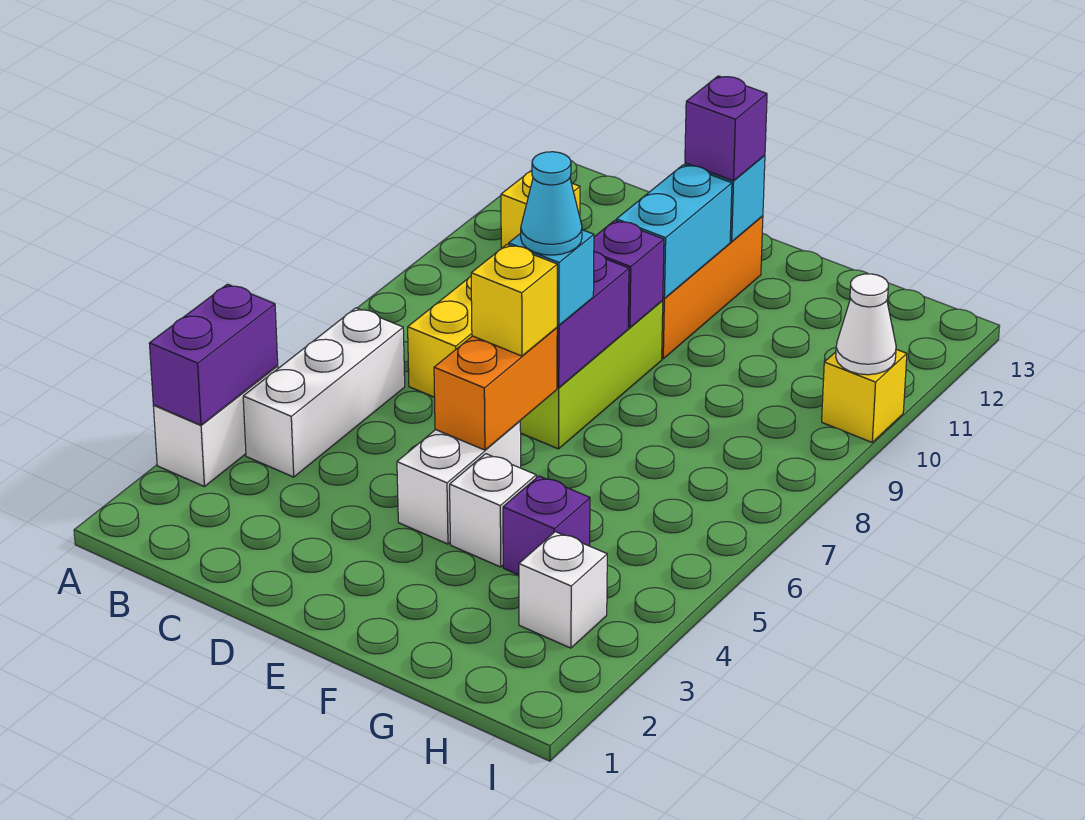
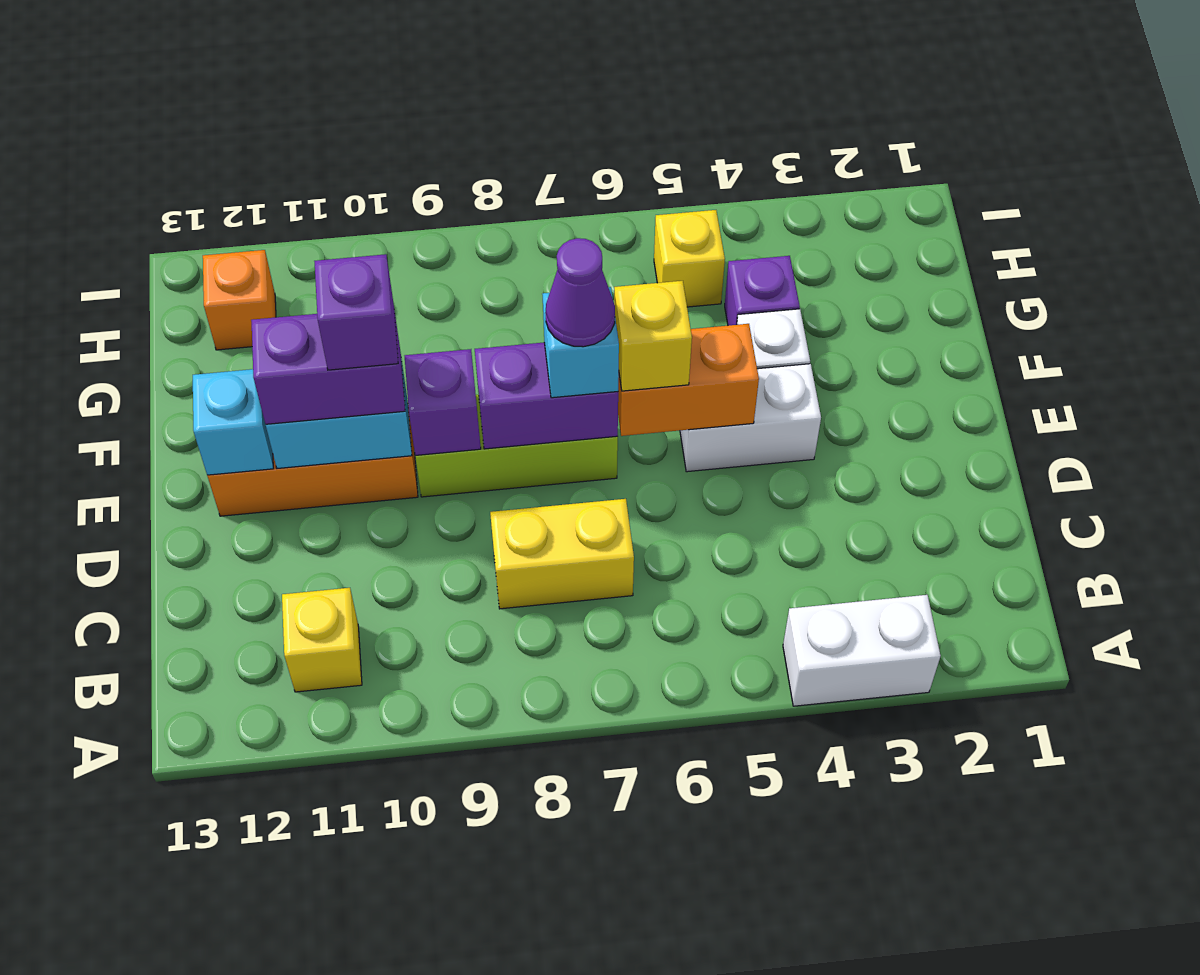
purple brick A3:A4 level 2 -> purple brick E10:E11 level 3
white brick B4:B6 level 1 -> none
cyan cone E7 level 4 -> purple cone E7 level 4
purple brick E12 level 3 -> purple brick E10 level 4
white brick H3 level 1 -> none
none -> orange brick H12 level 1
yellow brick I10 level 1 -> yellow brick H5 level 1
white cone I10 level 2 -> none

